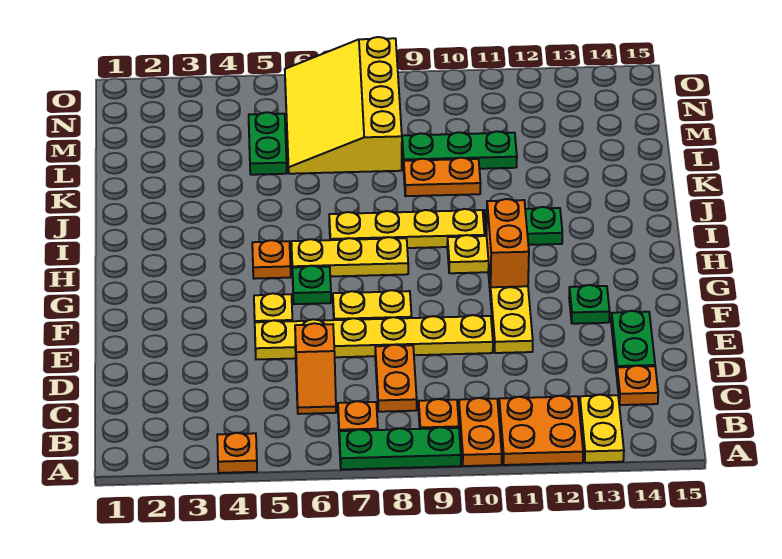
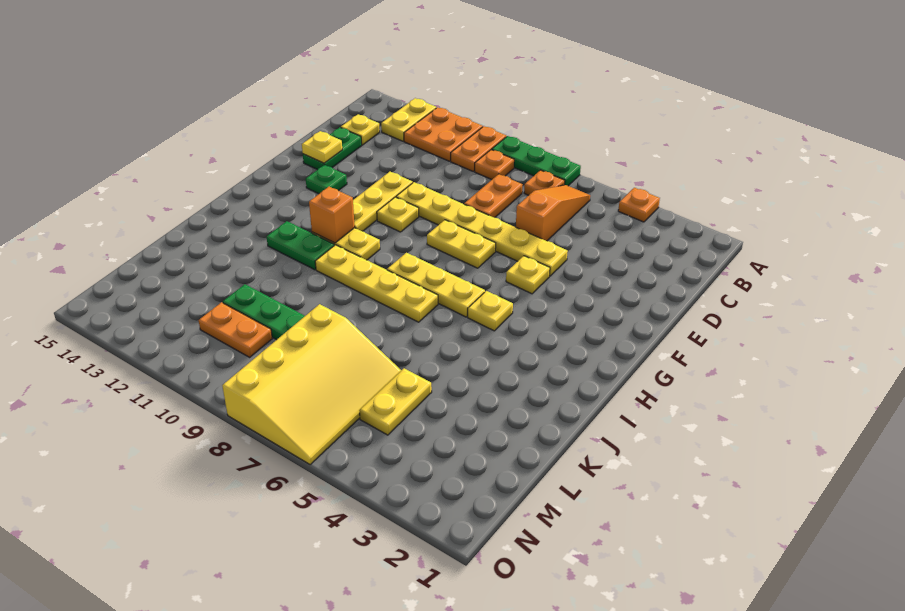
orange slope C6:D6 level 1 top D -> orange slope B6:D6 level 1 top D
orange plate C14 level 1 -> yellow plate C14 level 1
none -> yellow plate E14 level 2
none -> yellow plate F10 level 1
green plate G6 level 1 -> none
orange brick G11:H11 level 2 -> orange brick H11 level 2
orange plate H5 level 1 -> yellow plate H5 level 1
orange plate K9:K10 level 1 -> orange plate M10:M11 level 1
green plate L5:M5 level 1 -> yellow plate L5:M5 level 1

